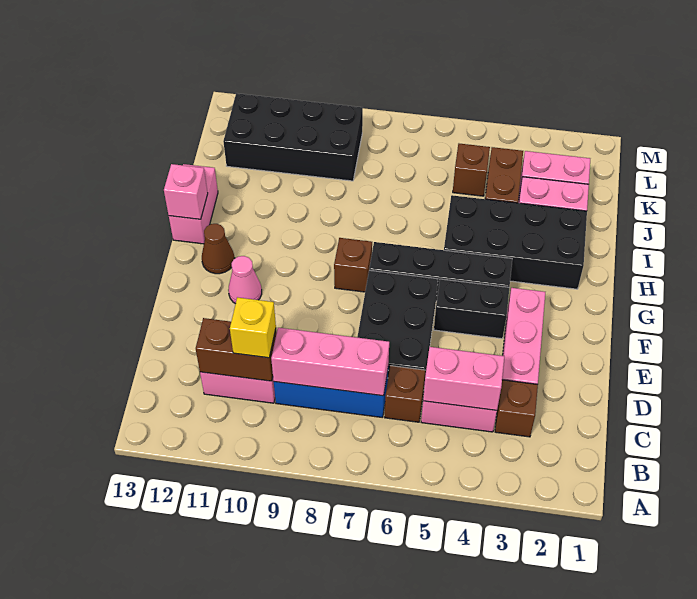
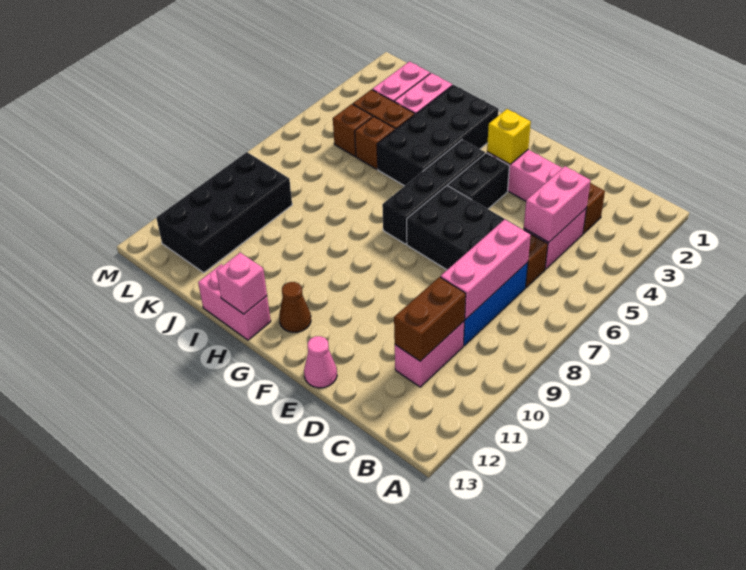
yellow brick C10 level 3 -> yellow brick F3 level 2
pink cone F11 level 1 -> pink cone E13 level 1
brown brick G8 level 1 -> brown brick J5 level 1

